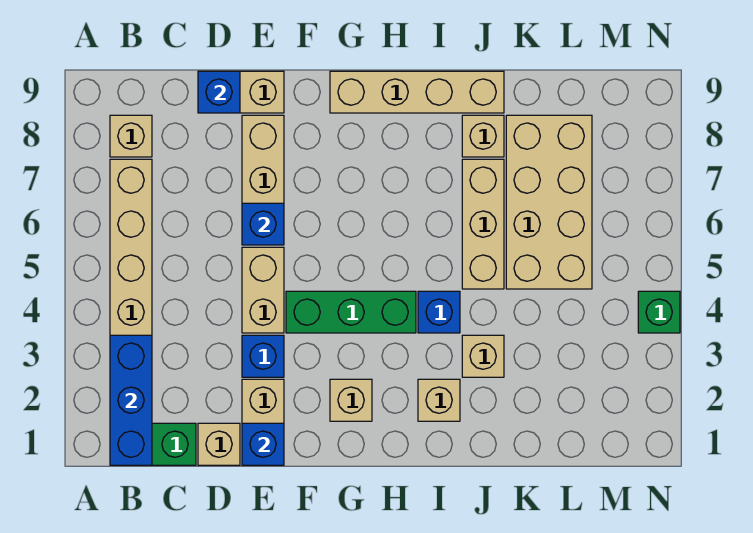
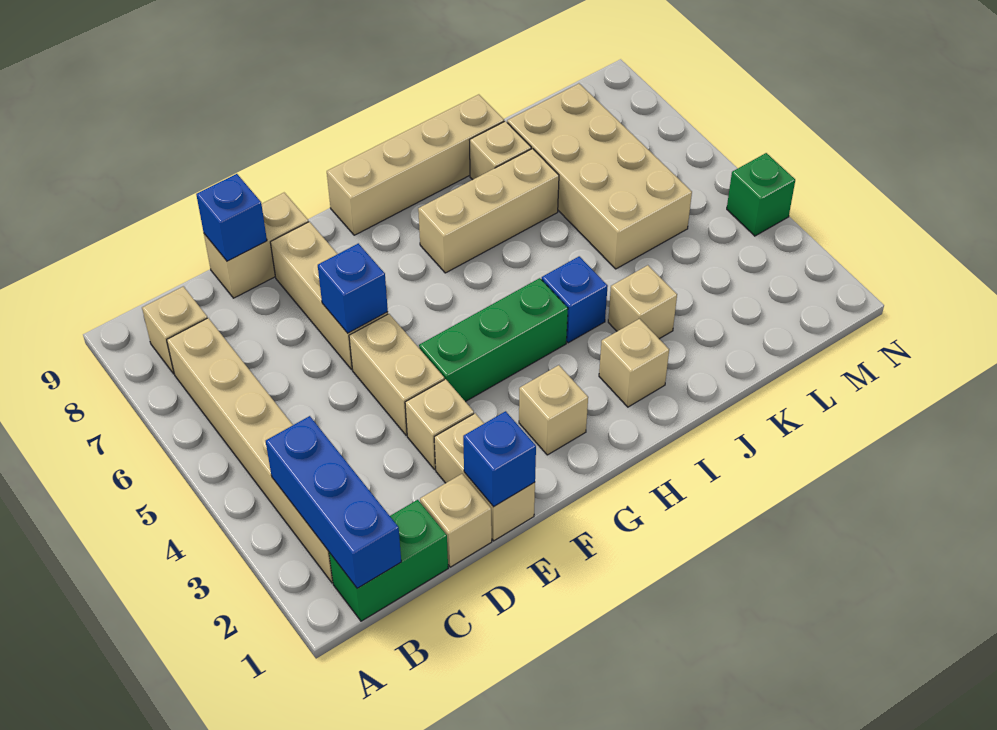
blue brick E3 level 1 -> tan brick E3 level 1
tan brick J5:J7 level 1 -> tan brick H7:J7 level 1

